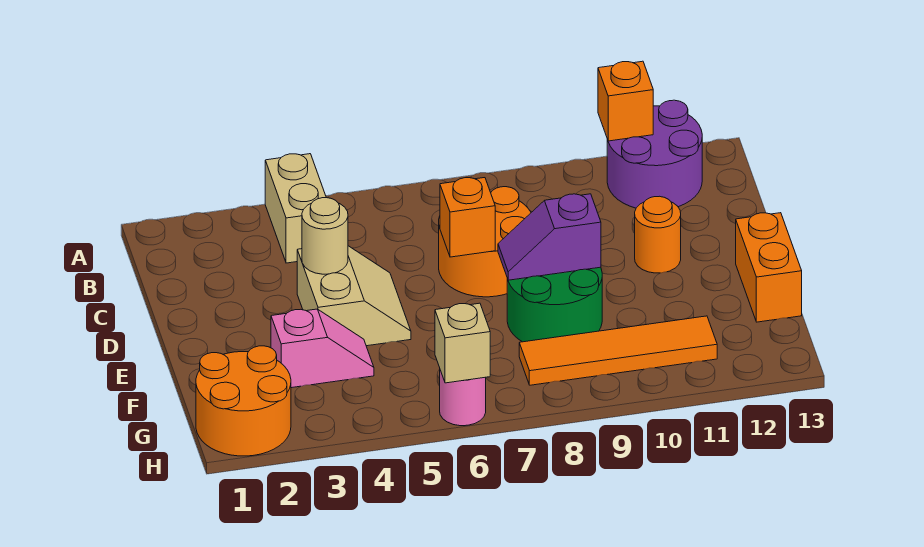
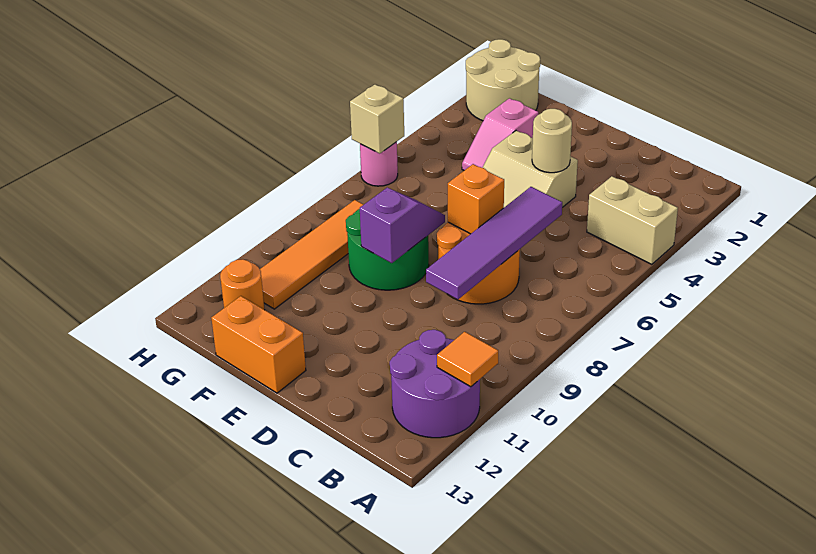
orange brick A11 level 2 -> orange tile A11 level 2
none -> purple tile C6:C9 level 2
orange round brick D11 level 1 -> orange round brick G12 level 1
orange round brick G1:H2 level 1 -> tan round brick G1:H2 level 1

